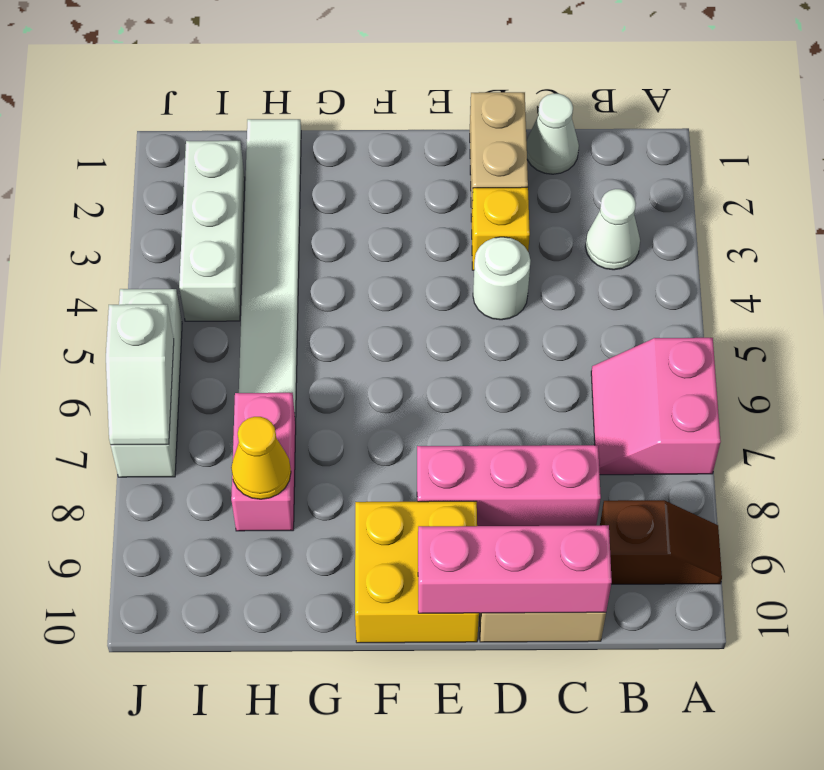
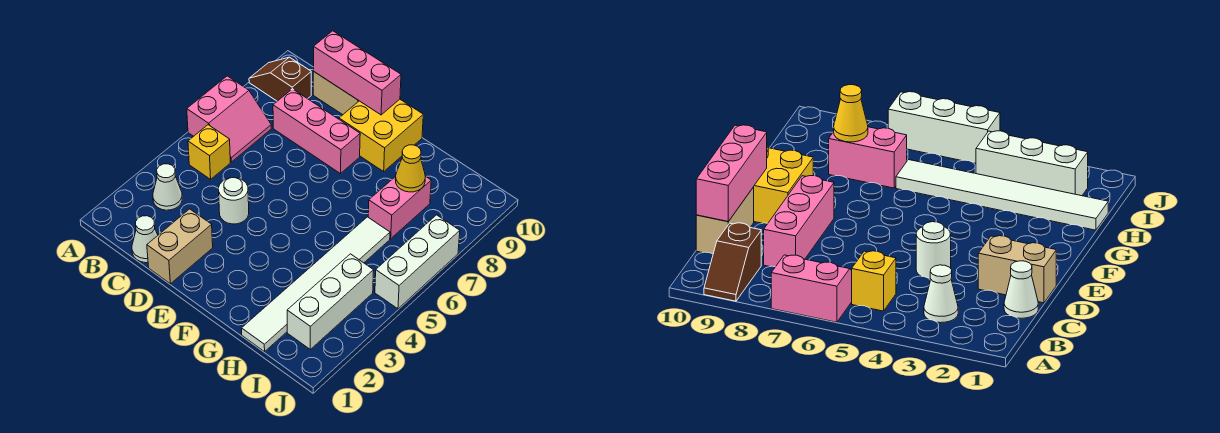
yellow brick D3 level 1 -> yellow brick B5 level 1
white slope J6:J7 level 2 top 6 -> none

